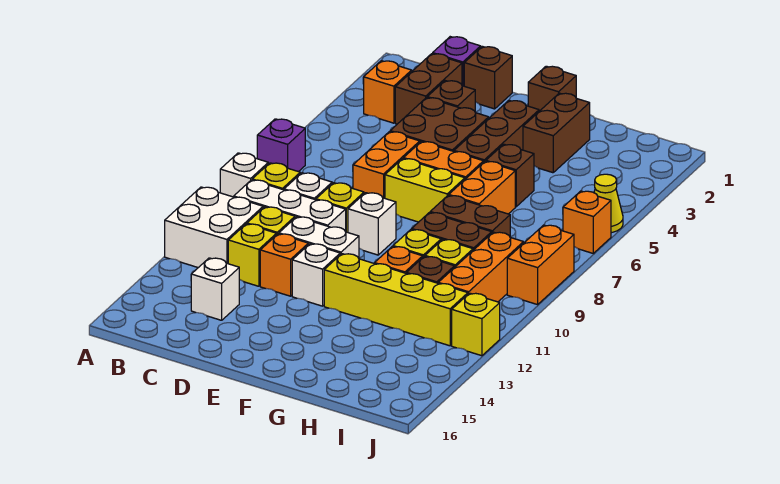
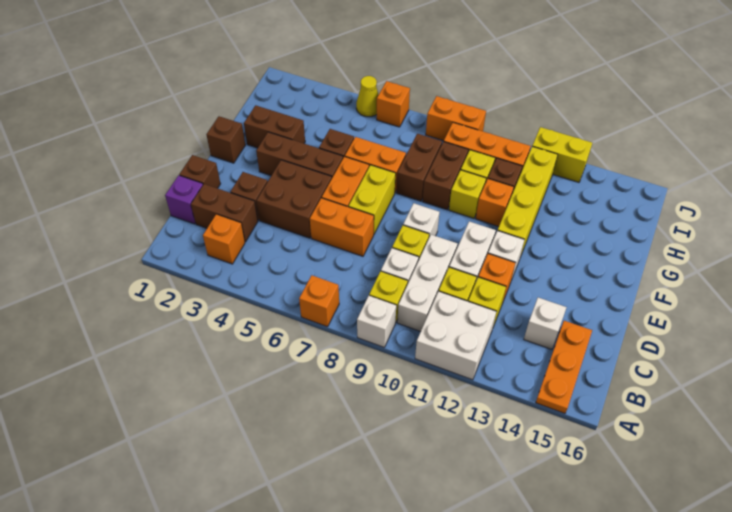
purple brick A7 level 1 -> orange brick A7 level 1
none -> orange plate A15:C15 level 1
yellow brick J12 level 1 -> yellow brick J12:J13 level 1

